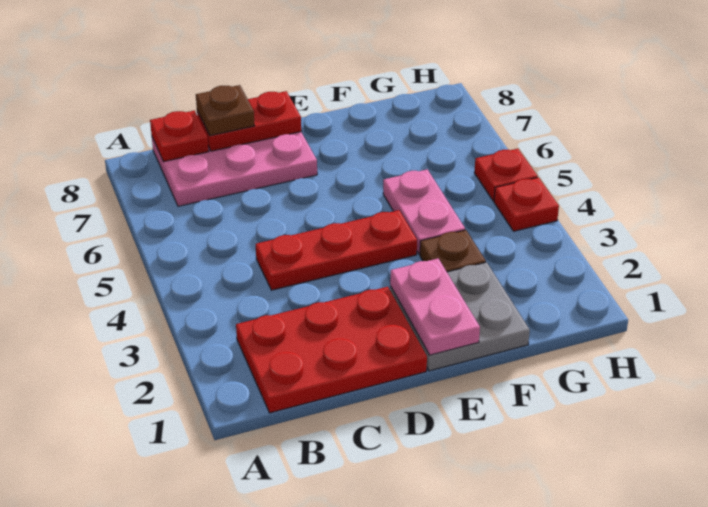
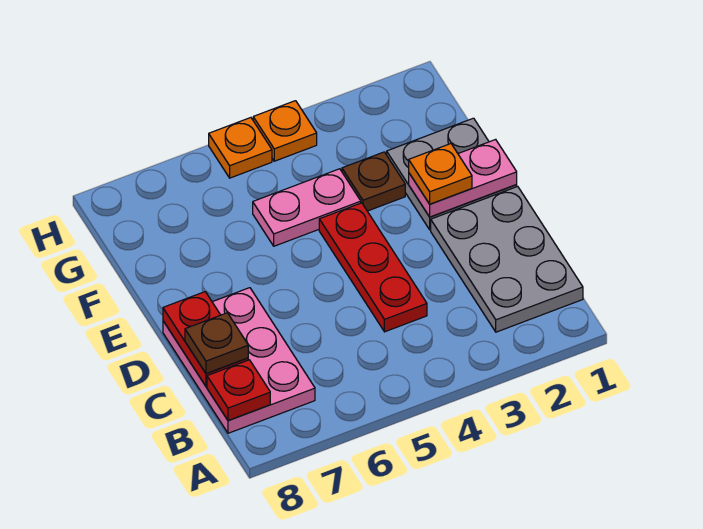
red plate B1:D2 level 1 -> grey plate B1:D2 level 1
none -> orange plate E2 level 3
red plate H4 level 1 -> orange plate H4 level 1
red plate H5 level 1 -> orange plate H5 level 1

